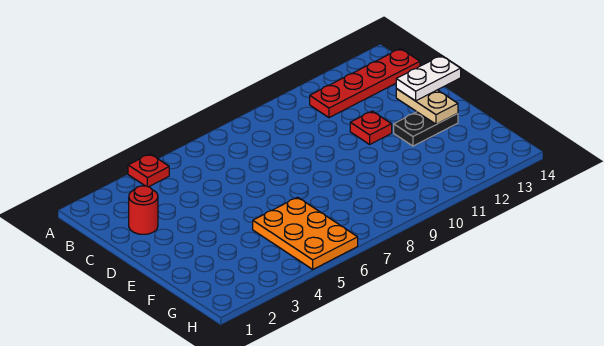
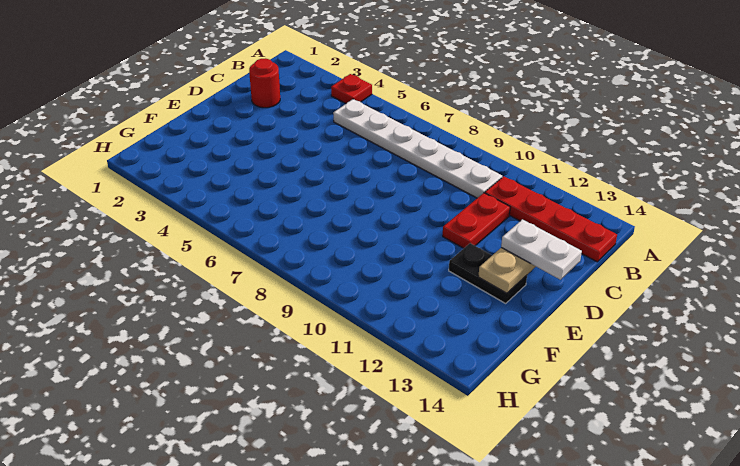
none -> white plate B5:B10 level 1
red plate D11 level 1 -> red plate C11:D11 level 1
orange plate F5:H6 level 1 -> none

